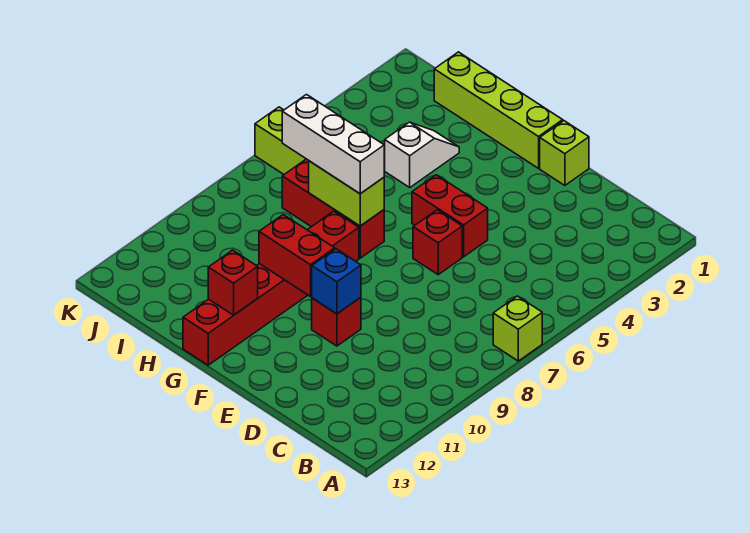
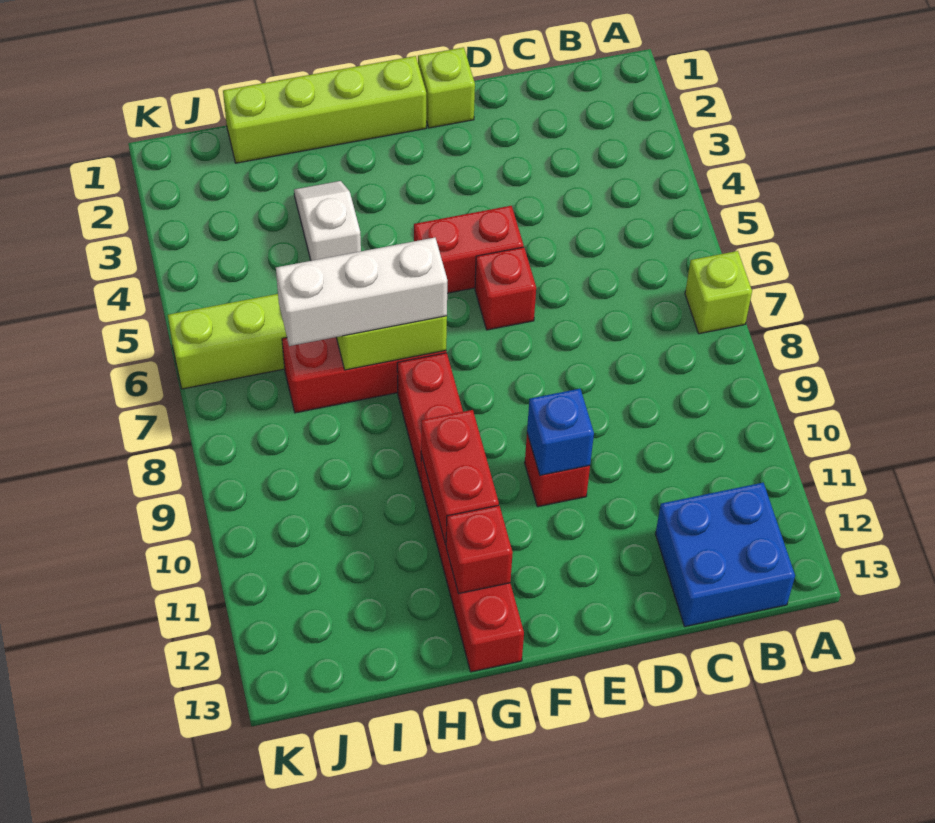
none -> blue brick B12:C13 level 1
red brick F10:G10 level 2 -> red brick G10:G11 level 2

